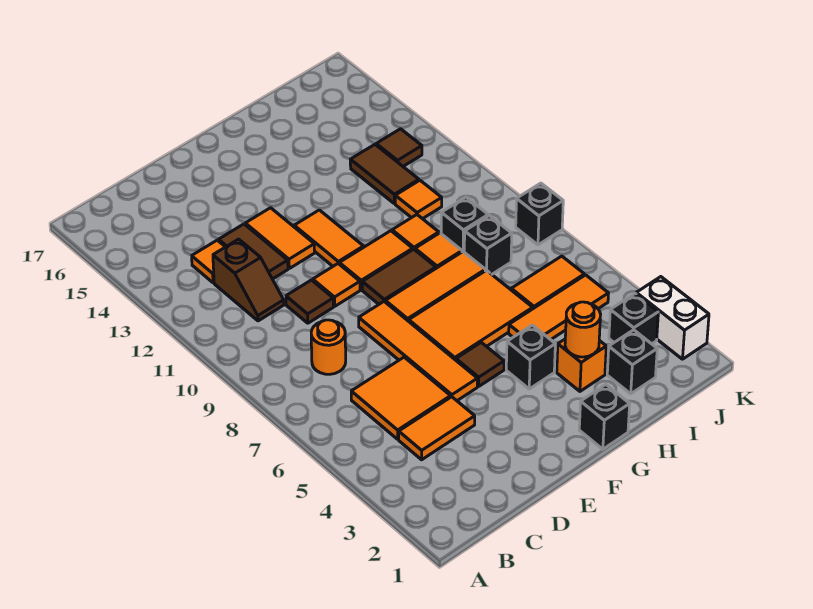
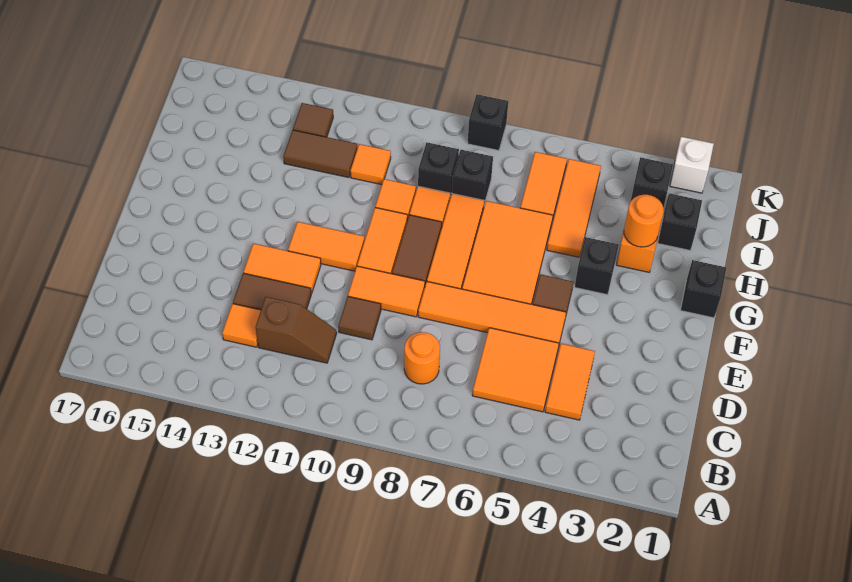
orange tile E10 level 1 -> orange tile E9:E10 level 1
white brick K2:K3 level 1 -> white brick K2 level 1

